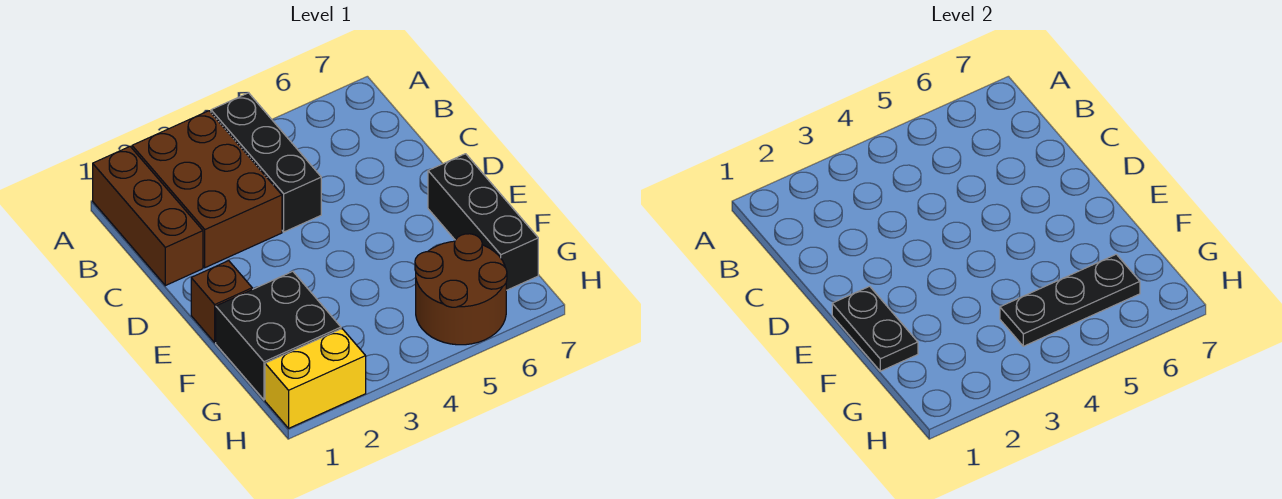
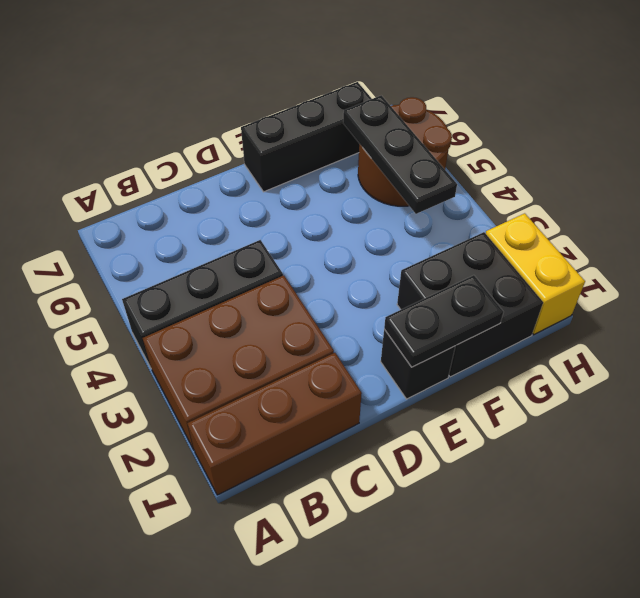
brown brick E1 level 1 -> black brick E1 level 1

